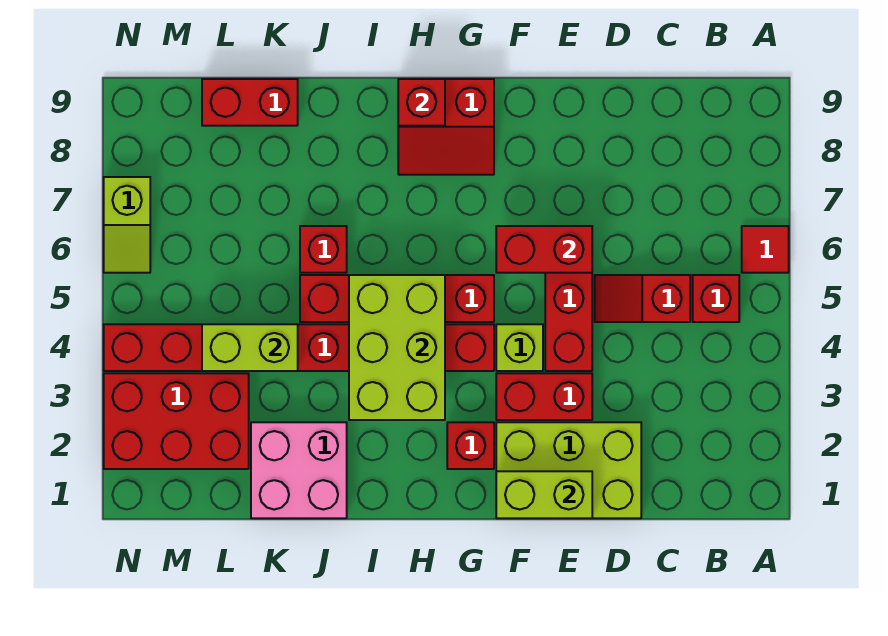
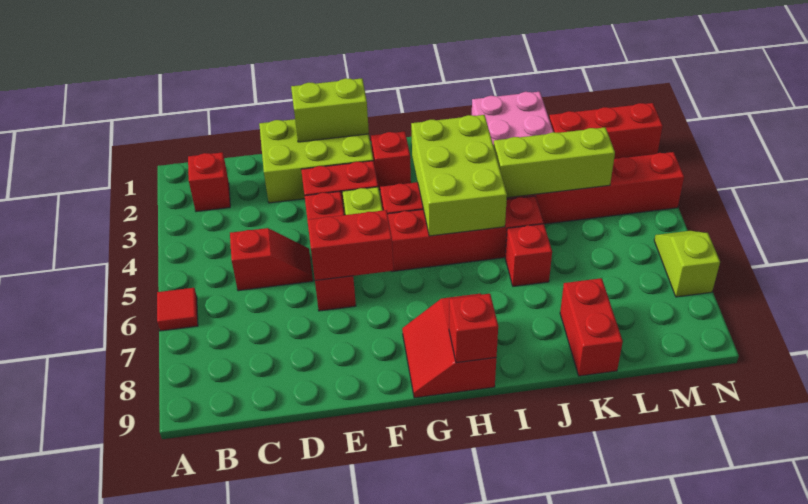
red brick B5 level 1 -> red brick B2 level 1
red slope G8:H9 level 1 top 9 -> red slope G8:H9 level 1 top H
lime brick K4:L4 level 2 -> lime brick J4:L4 level 2
red brick K9:L9 level 1 -> red brick K8:K9 level 1
red brick L2:N3 level 1 -> red brick L2:N2 level 1

